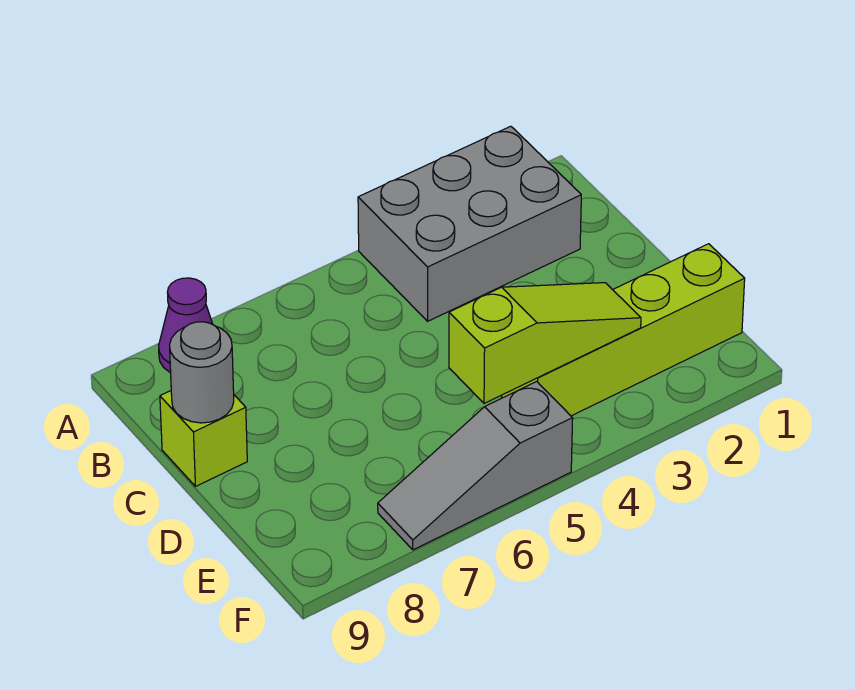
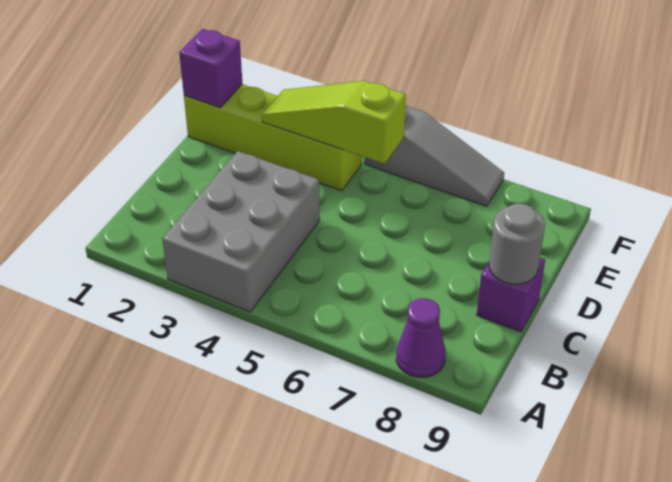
grey brick A2:B4 level 1 -> grey brick A3:C4 level 1
lime brick C9 level 1 -> purple brick C9 level 1
none -> purple brick E1 level 2

